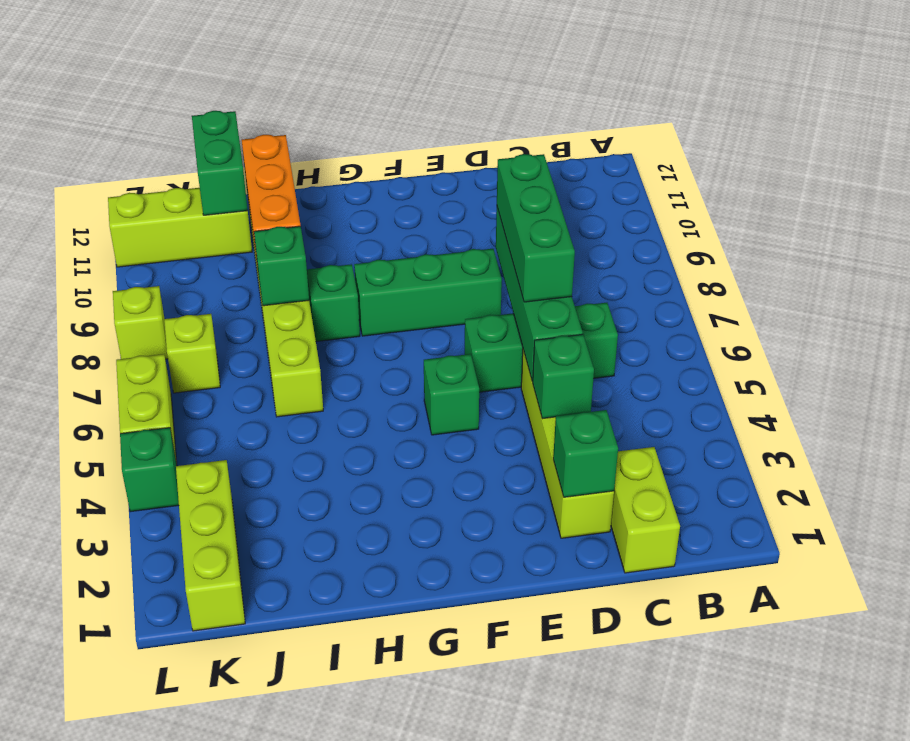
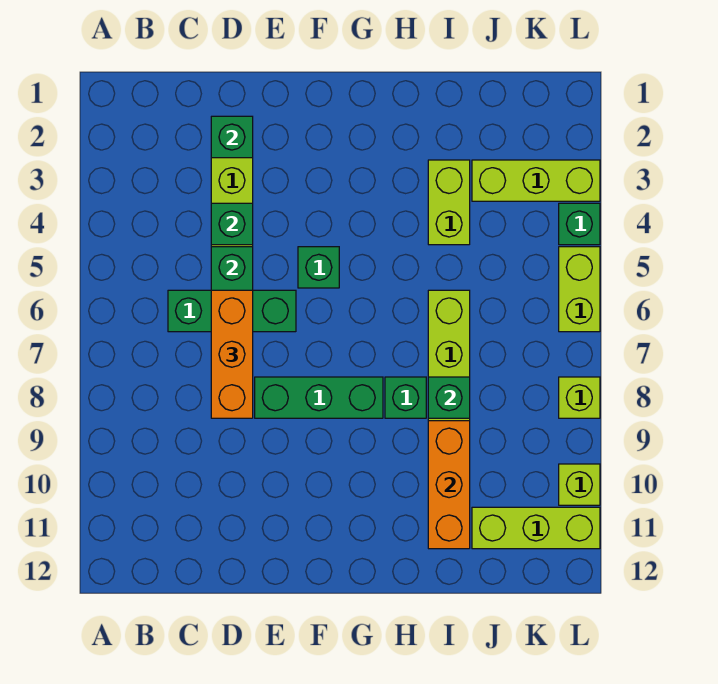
lime brick C1:C2 level 1 -> lime brick I3:I4 level 1
green brick D6:D8 level 3 -> orange brick D6:D8 level 3
green brick J11:J12 level 2 -> none
lime brick K1:K3 level 1 -> lime brick J3:L3 level 1
lime brick K7 level 1 -> lime brick L10 level 1

